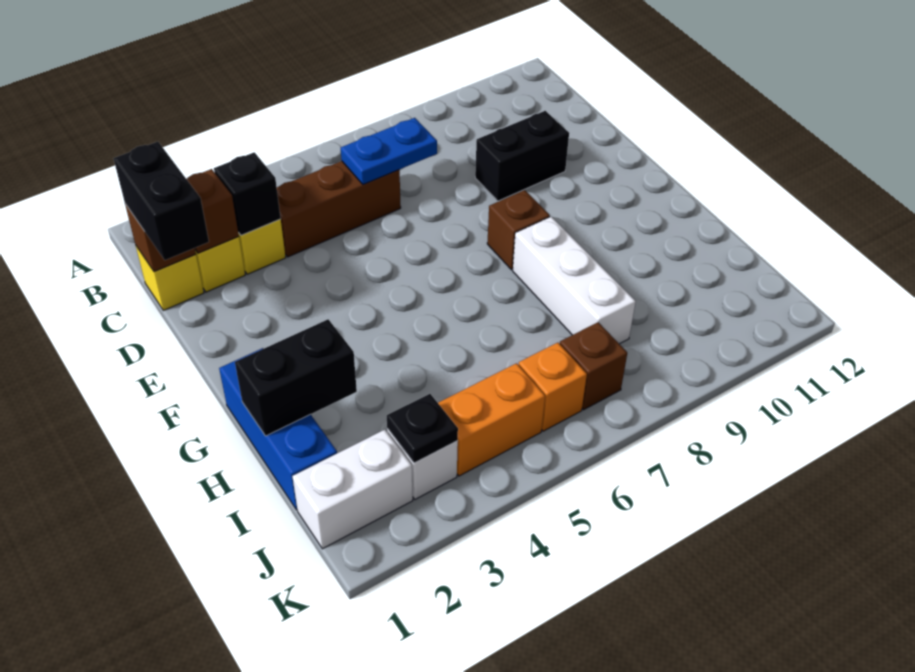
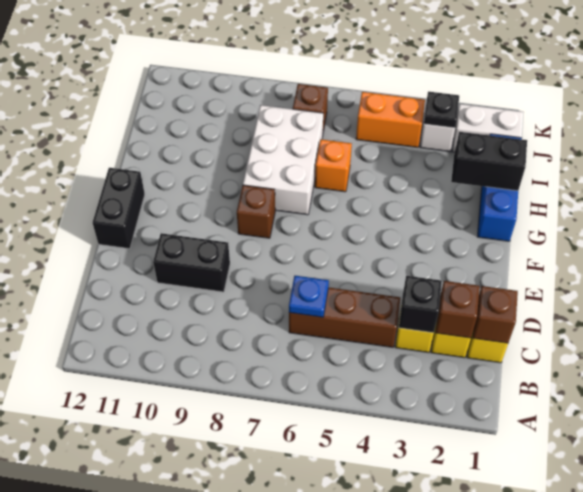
black brick C1:D1 level 3 -> black brick E12:F12 level 1
blue plate C6:C7 level 2 -> blue plate C6 level 2
white brick G8:I8 level 1 -> white brick G7:I8 level 1
orange brick J6 level 1 -> orange brick H6 level 1

